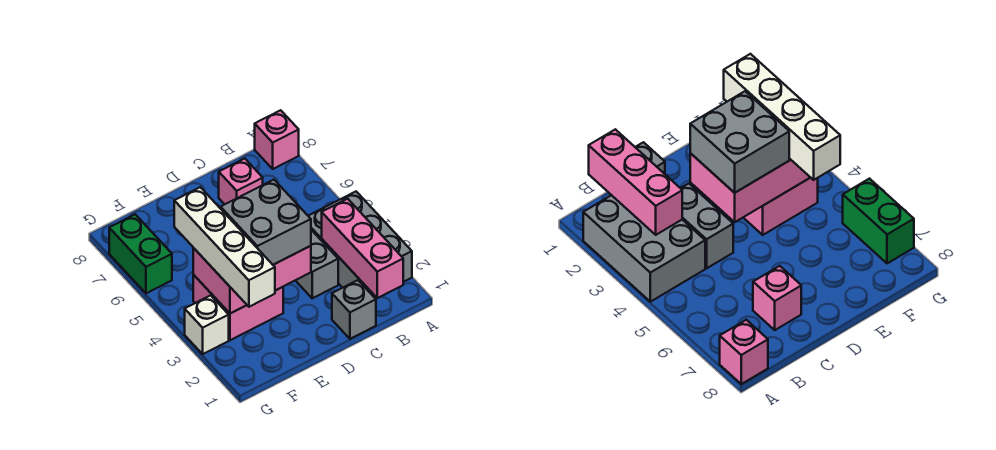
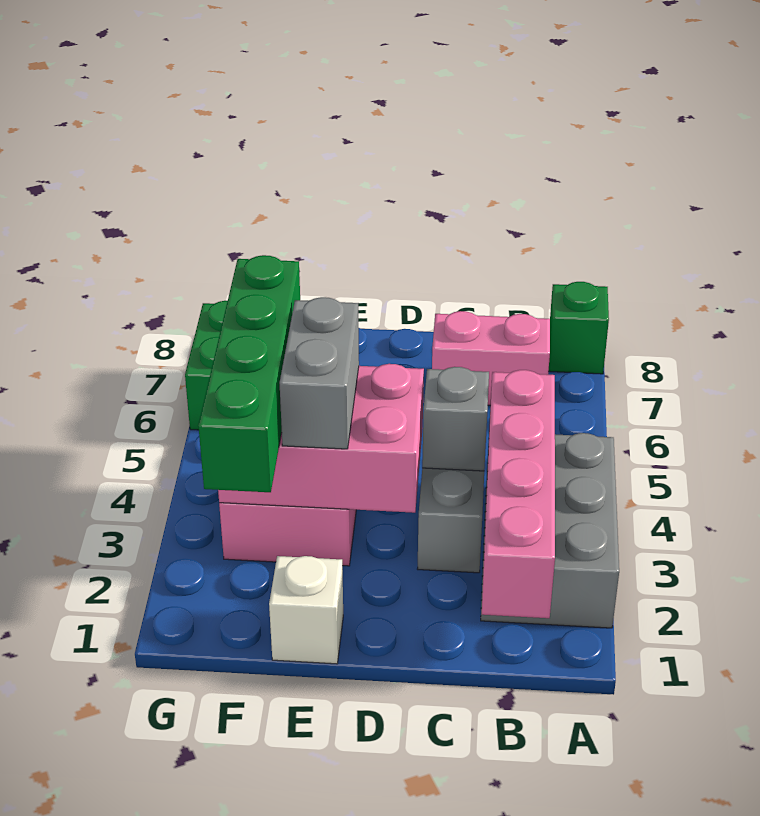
pink brick A8 level 1 -> green brick A8 level 1
pink brick B1:B3 level 2 -> pink brick B1:B4 level 2
grey brick C1 level 1 -> grey brick C4 level 2
pink brick C7 level 1 -> pink brick B7:C7 level 1
grey brick D3:E4 level 3 -> grey brick E3:E4 level 3
white brick F2:F5 level 3 -> green brick F2:F5 level 3
white brick G3 level 1 -> white brick E1 level 1

